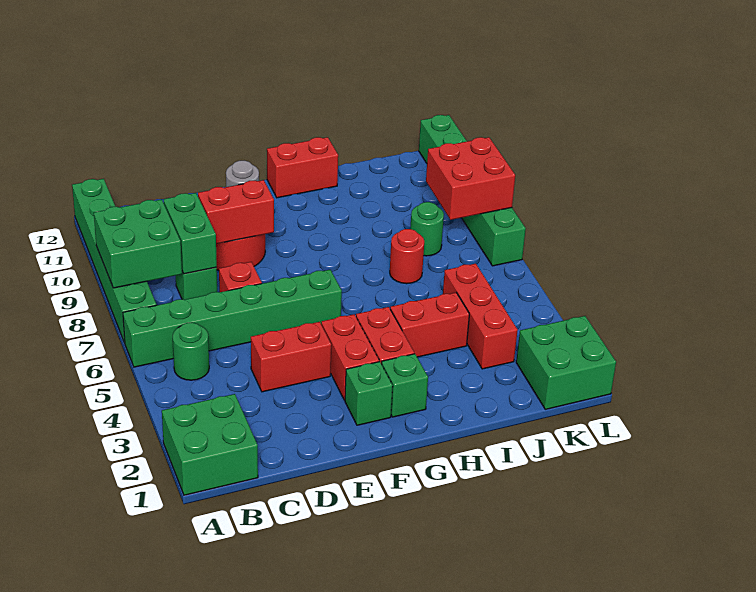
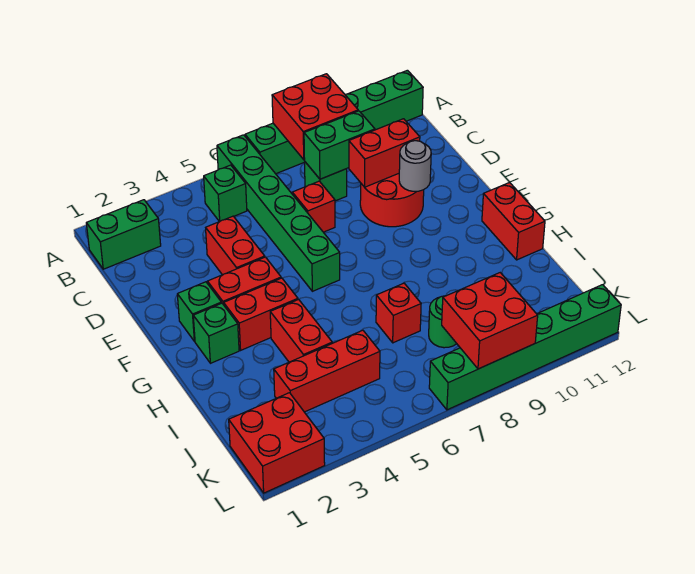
green brick A1:B2 level 1 -> green brick B1:B2 level 1
green brick A8:B9 level 2 -> red brick A8:B9 level 2
green round brick B5 level 1 -> green brick B5 level 1
red brick D9:E9 level 2 -> red brick D9:D10 level 2
red round brick I7 level 1 -> red brick I7 level 1
green brick K1:L2 level 1 -> red brick K1:L2 level 1

